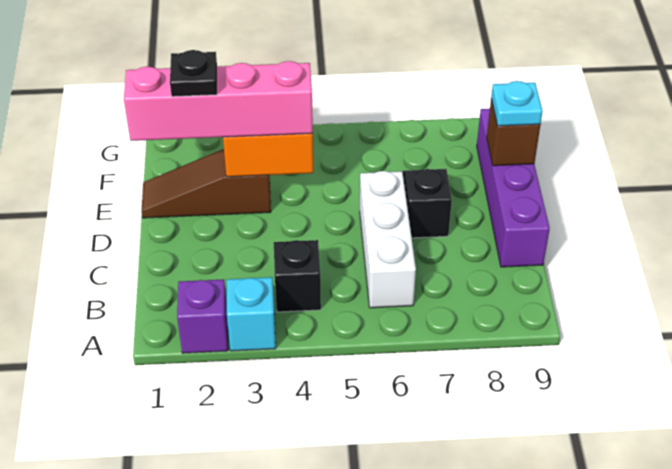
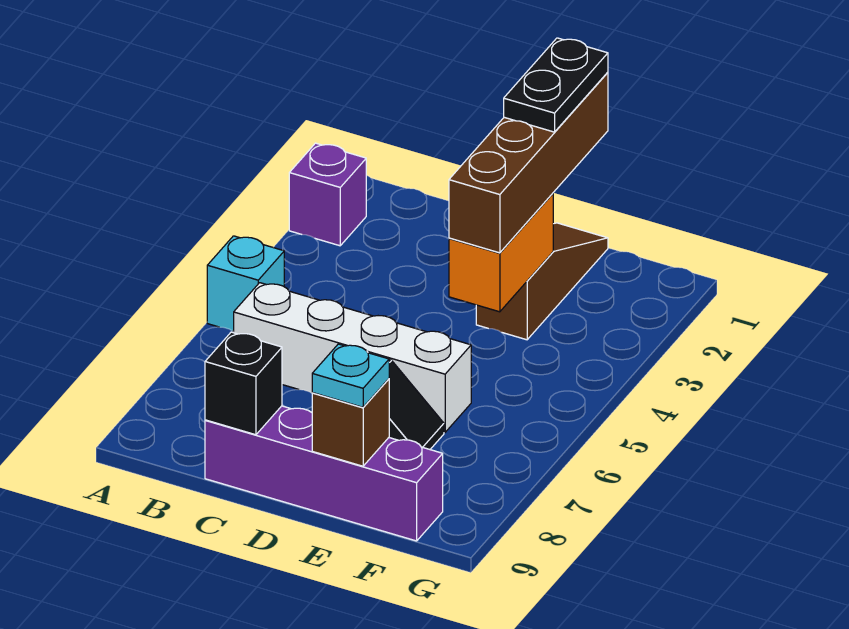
cyan brick A3 level 1 -> cyan brick A5 level 1
black brick B4 level 1 -> black brick C9 level 2
white brick B6:D6 level 1 -> white brick B6:E6 level 1
pink brick E1:E4 level 3 -> brown brick E1:E4 level 3
black plate E2 level 4 -> black plate E1:E2 level 4

